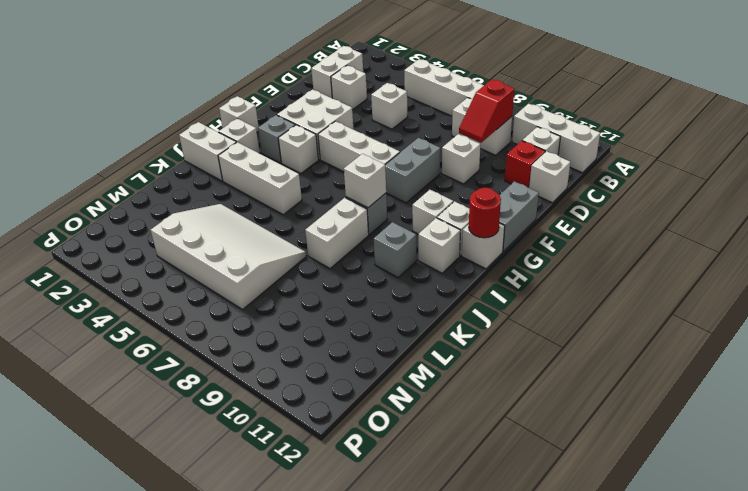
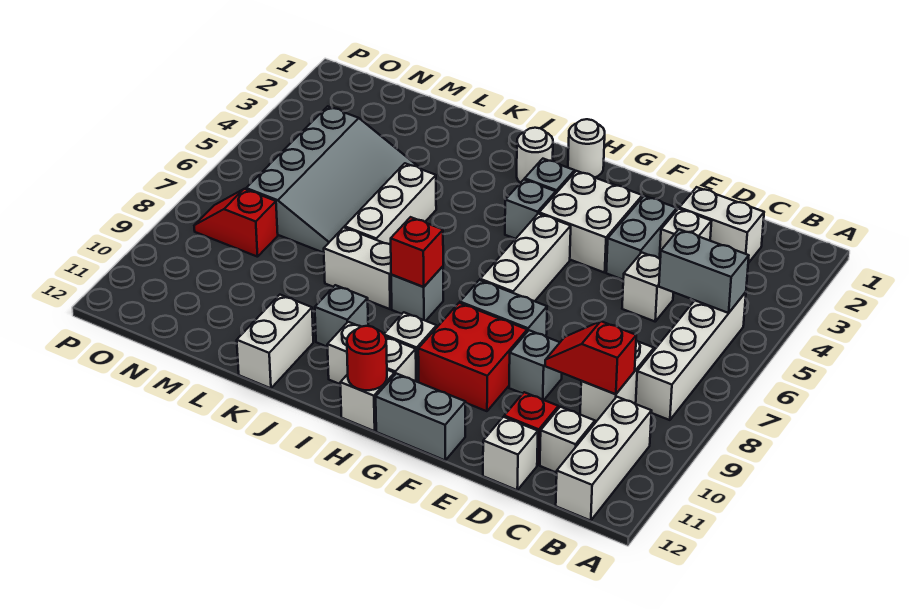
none -> grey brick B5:C5 level 2
none -> grey brick E3:E4 level 1
white brick E9 level 1 -> grey brick E9 level 1
none -> red brick F9:G10 level 1
white brick H1 level 1 -> white round brick H1 level 1
white brick H4 level 1 -> grey brick H4 level 1
white brick I2 level 1 -> white round brick I2 level 1
white brick I8 level 2 -> red brick I8 level 2
white brick J1:J2 level 1 -> white brick K11:K12 level 1
white brick J3:J5 level 1 -> white brick K5:K7 level 1
white slope L4:N7 level 1 top N -> grey slope L4:N7 level 1 top N
none -> red slope N8:O8 level 1 top N

